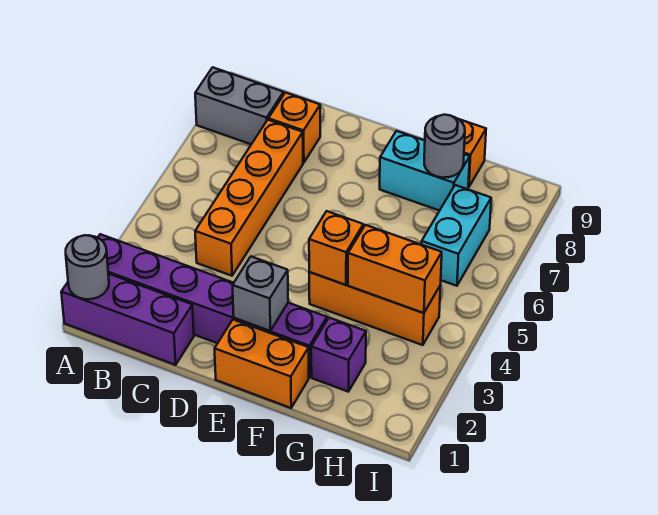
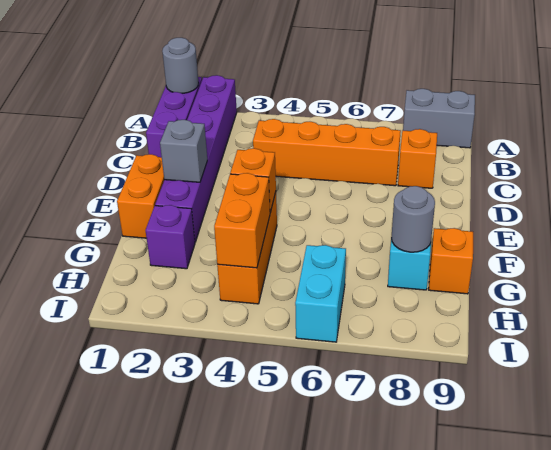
grey brick A8:B8 level 1 -> grey brick A8:A9 level 1
cyan brick H6:H7 level 1 -> cyan brick H6:I6 level 1

